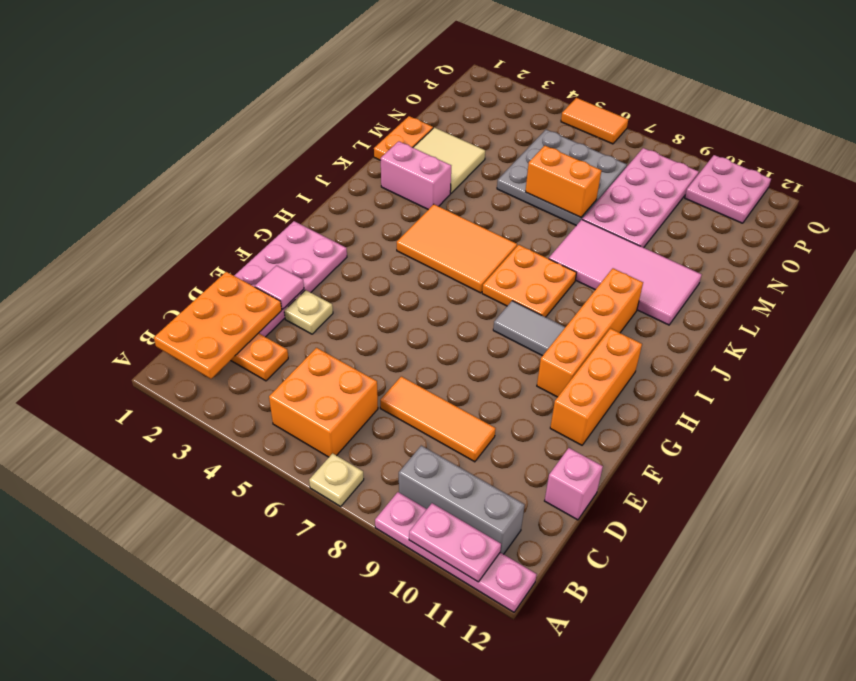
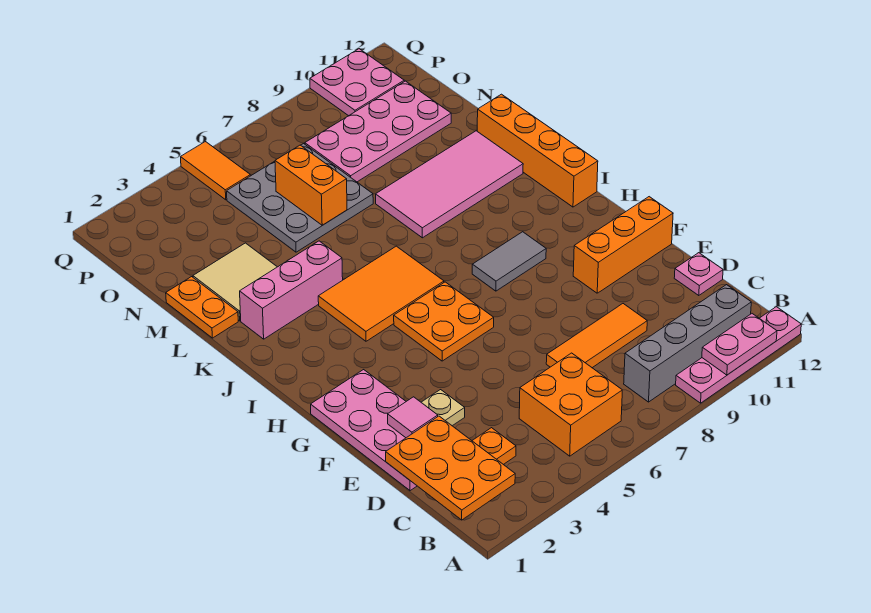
tan plate A7 level 1 -> none
grey brick B9:B11 level 1 -> grey brick B8:B11 level 1
pink brick D12 level 1 -> pink plate D12 level 1
orange brick F11:H11 level 1 -> orange brick F10:F12 level 1
orange brick G10:J10 level 1 -> orange brick I12:L12 level 1
orange plate I7:J8 level 1 -> orange plate G5:H6 level 1
pink brick K2:K3 level 1 -> pink brick K2:K4 level 1
orange brick M6:M7 level 2 -> orange brick M6:N6 level 2
pink plate M8:P9 level 1 -> pink plate N8:O11 level 1
orange tile Q5:Q6 level 1 -> orange tile P5:Q5 level 1

